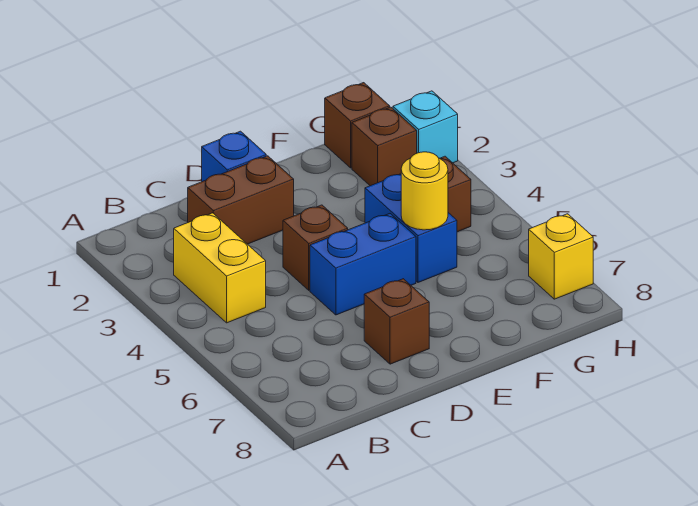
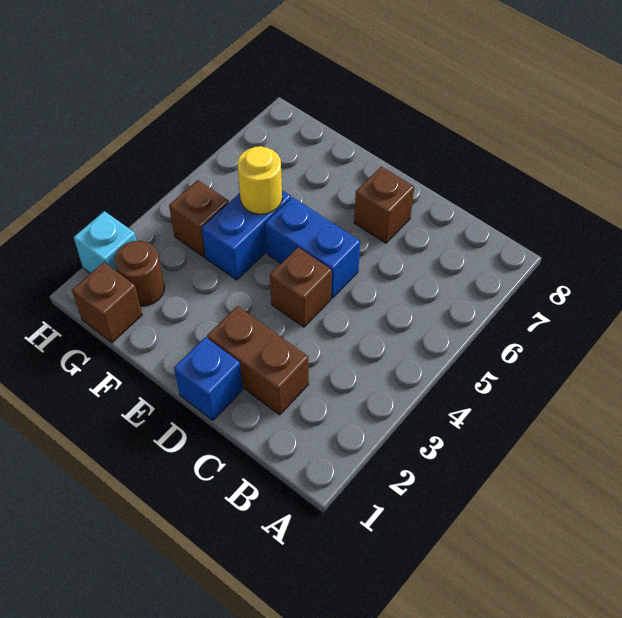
yellow brick B3:B4 level 1 -> none
brown brick G2 level 1 -> brown round brick G2 level 1
yellow brick H7 level 1 -> none

